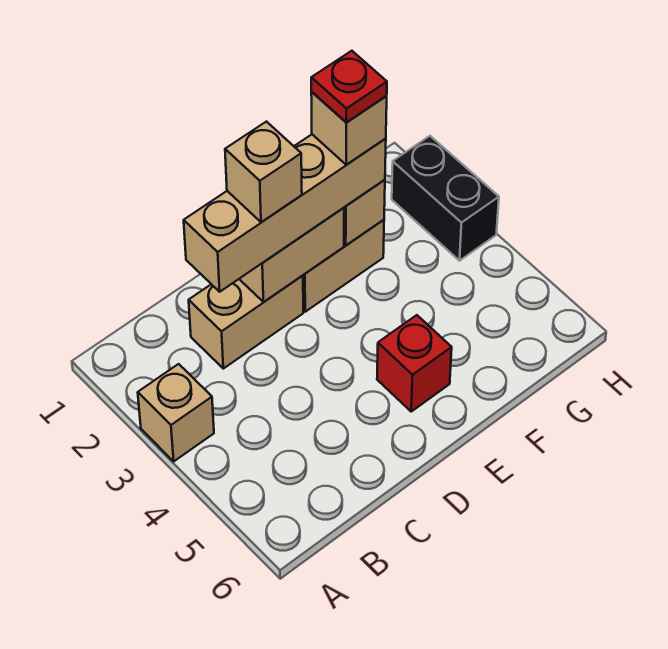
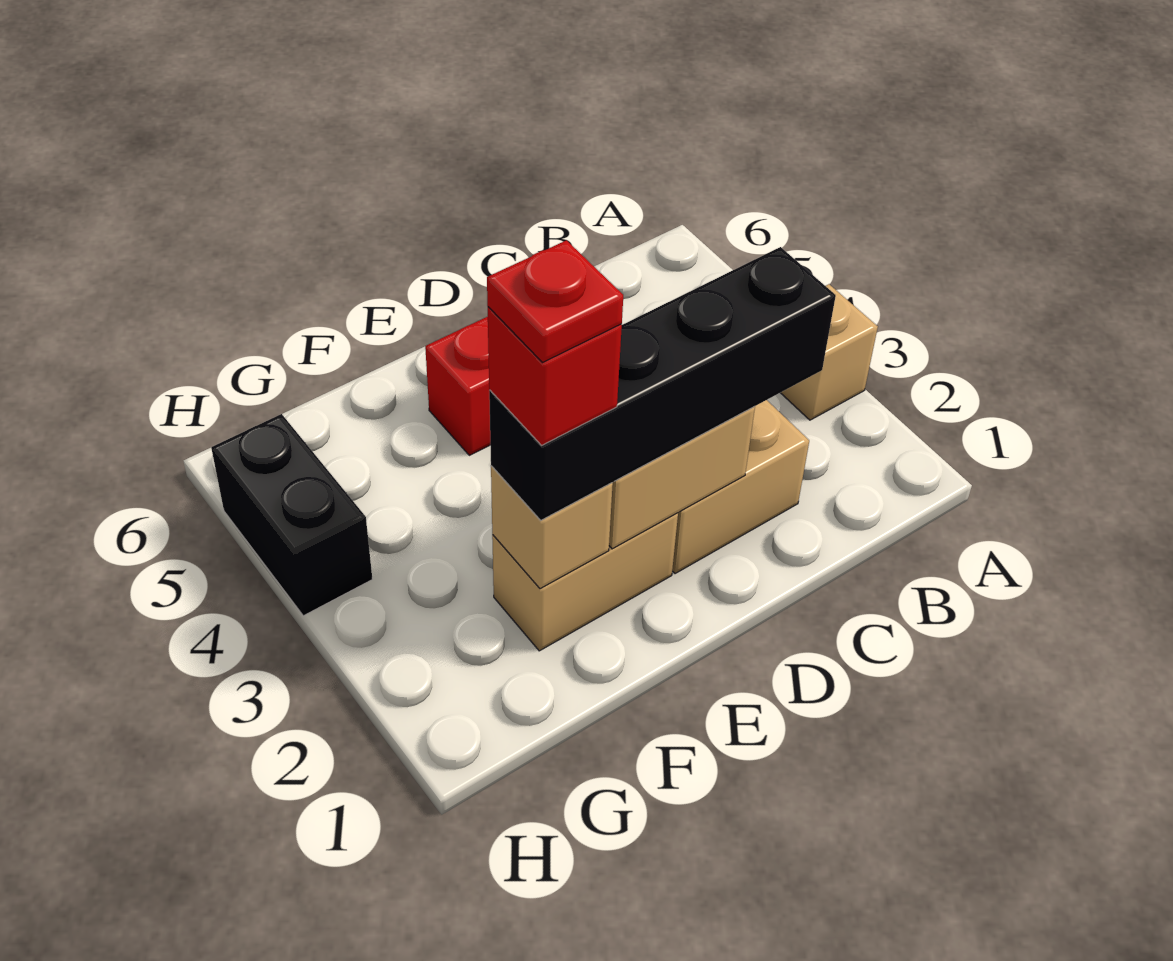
tan brick C2:F2 level 3 -> black brick C2:F2 level 3
tan brick D2 level 4 -> none
tan brick F2 level 4 -> red brick F2 level 4
black brick H2:H3 level 1 -> black brick H4:H5 level 1

